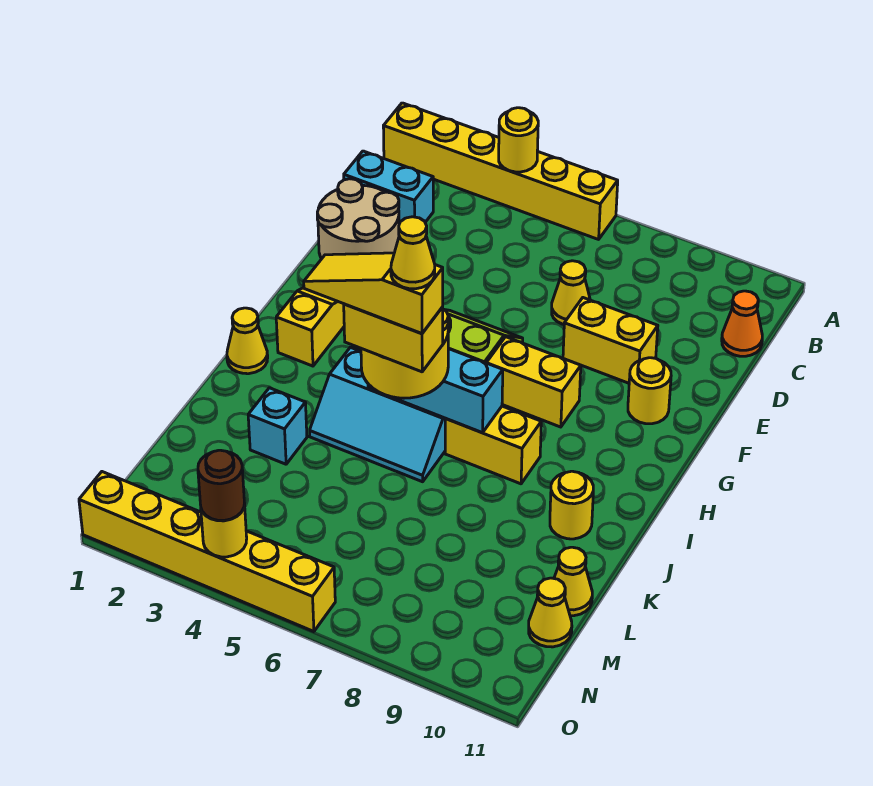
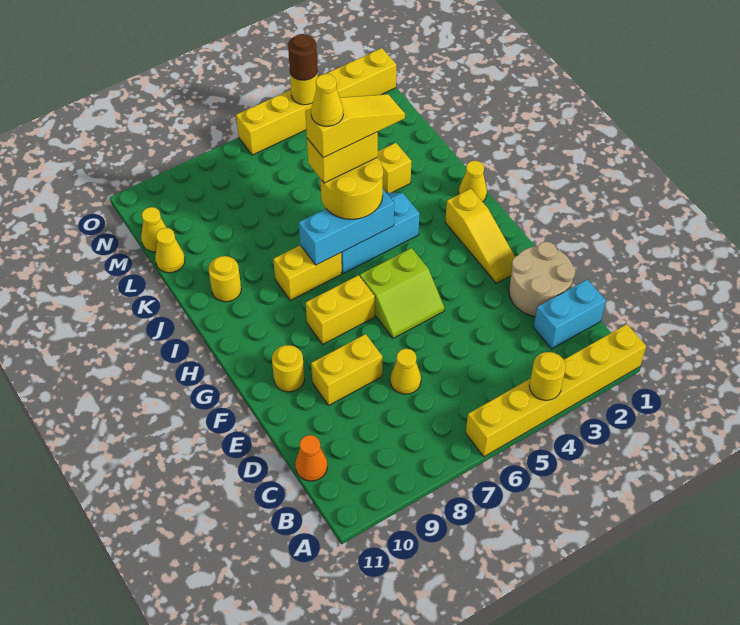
cyan brick K3 level 1 -> yellow brick K3 level 1

